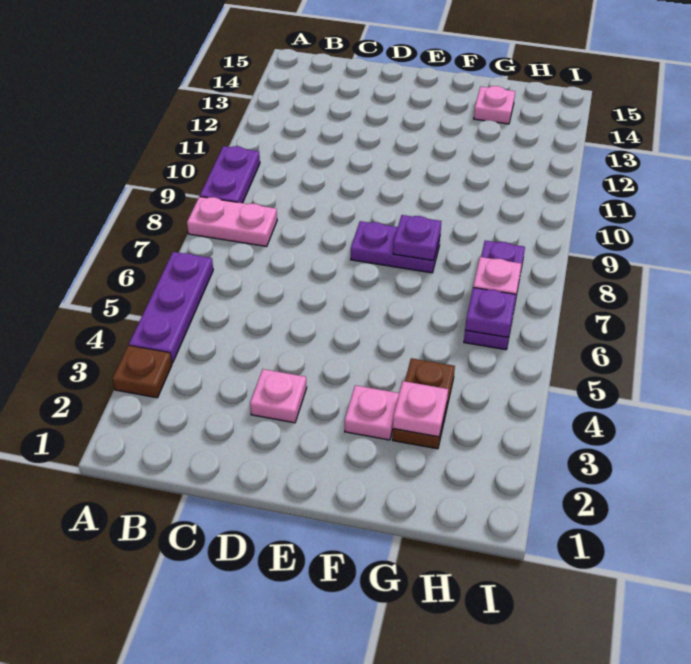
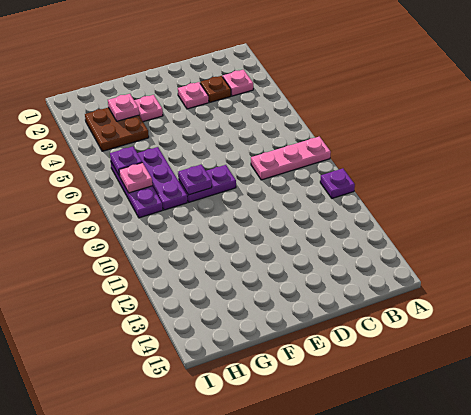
brown plate A3 level 1 -> brown plate C3 level 1
purple plate A4:A6 level 1 -> purple plate G6:G8 level 1
pink plate A8:B8 level 1 -> pink plate A8:C8 level 1
purple plate A9:A10 level 1 -> purple plate A10 level 1
brown plate G3:G4 level 1 -> brown plate G3:H4 level 1
pink plate G14 level 1 -> pink plate B3 level 1

